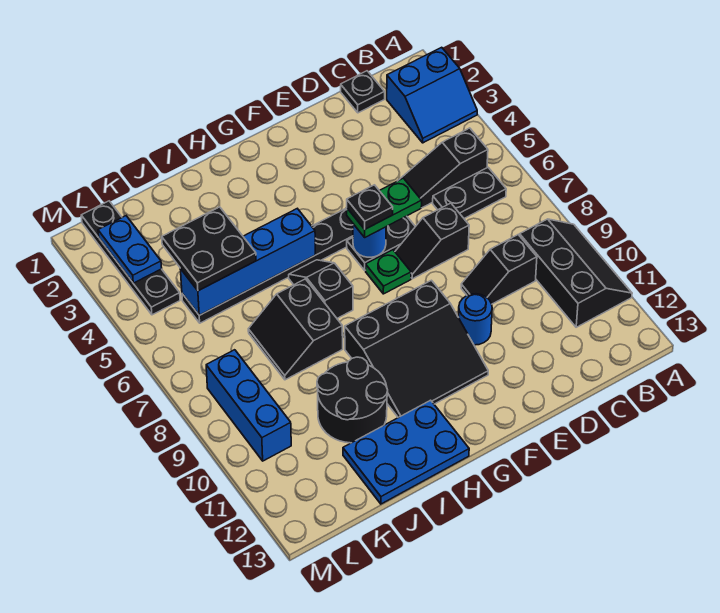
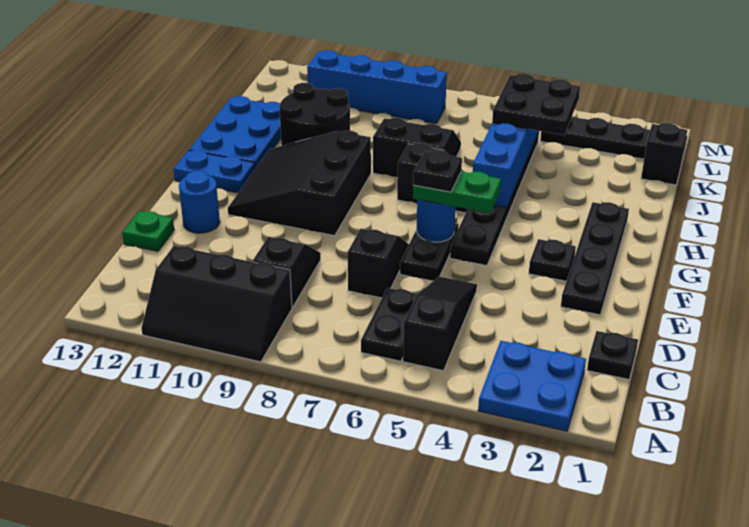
blue slope A2:B3 level 1 top 2 -> blue plate A2:B3 level 1
none -> black plate E2:H2 level 1
green plate E6:F6 level 3 -> green plate F5:F6 level 3
blue round brick E10 level 1 -> blue round brick E12 level 1
none -> black plate F3 level 1
green plate F7 level 1 -> green plate D13 level 1
none -> black brick K1 level 1
blue plate L2:L3 level 2 -> blue plate G12:G13 level 1
blue brick L8:L10 level 1 -> blue brick L8:L11 level 1

